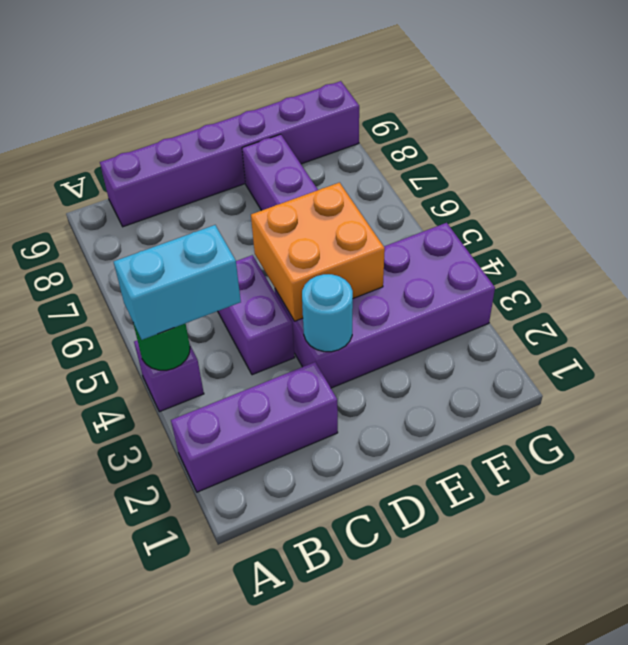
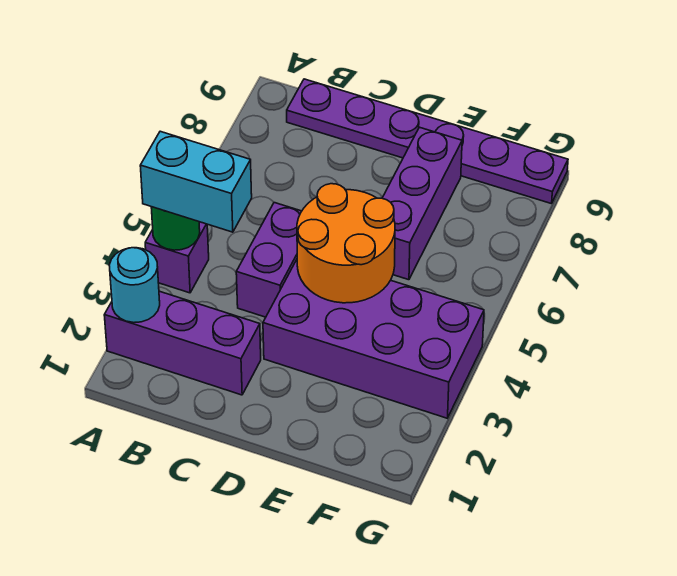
purple brick B9:G9 level 1 -> purple plate B9:G9 level 1
cyan round brick D3 level 2 -> cyan round brick A2 level 2
orange brick D4:E5 level 2 -> orange round brick D4:E5 level 2

